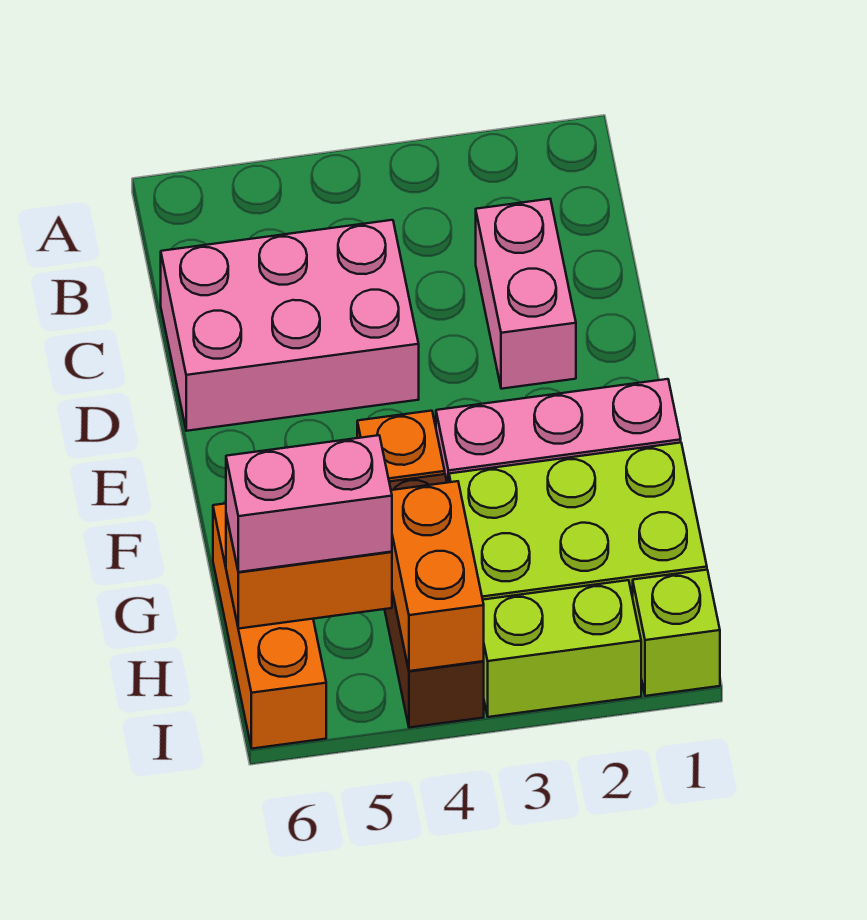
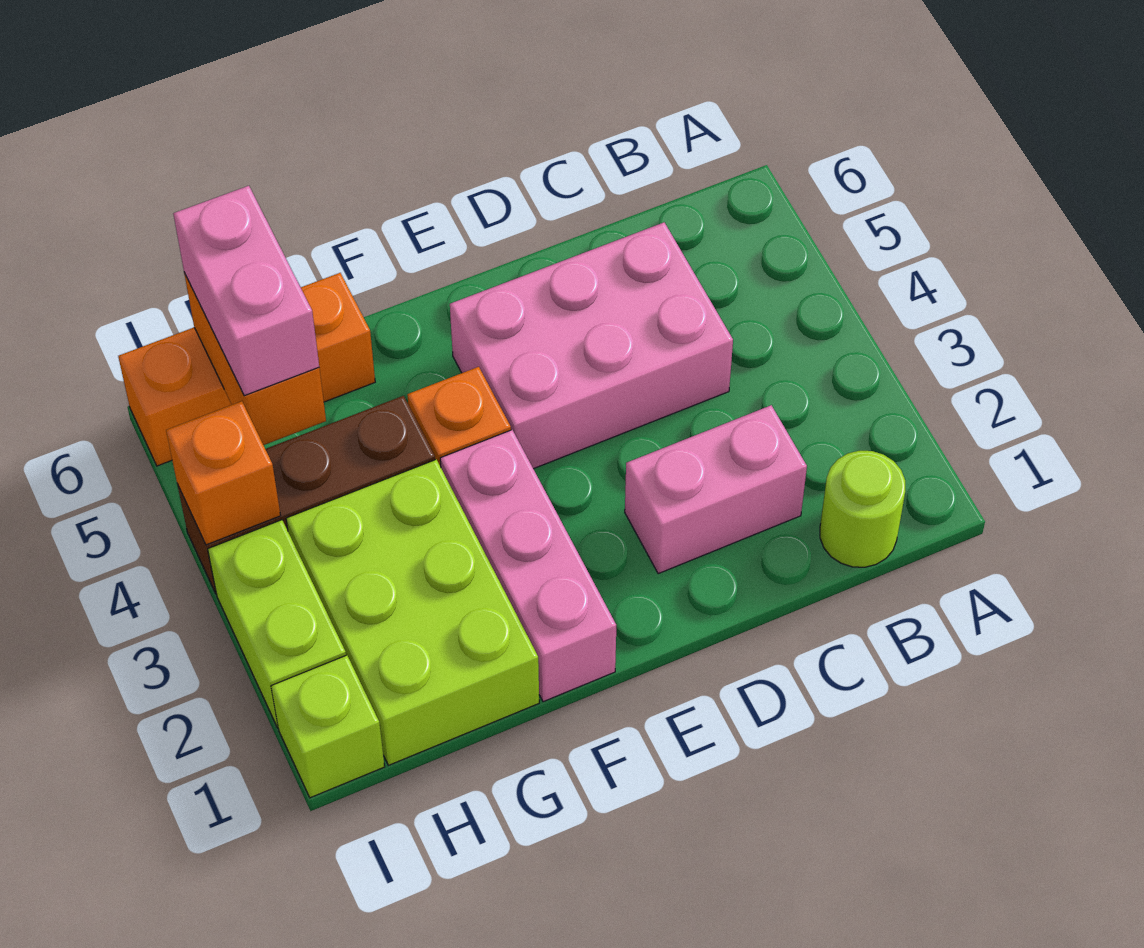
none -> lime round brick B1 level 1
pink brick C4:D6 level 1 -> pink brick C4:E5 level 1
orange brick H4:I4 level 2 -> orange brick I4 level 2

